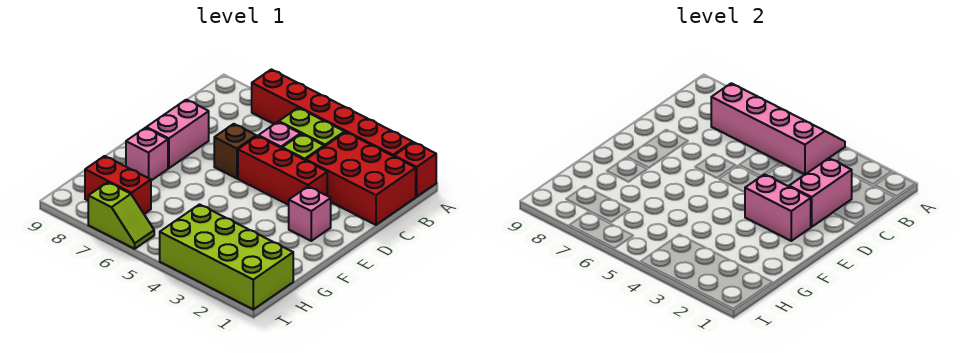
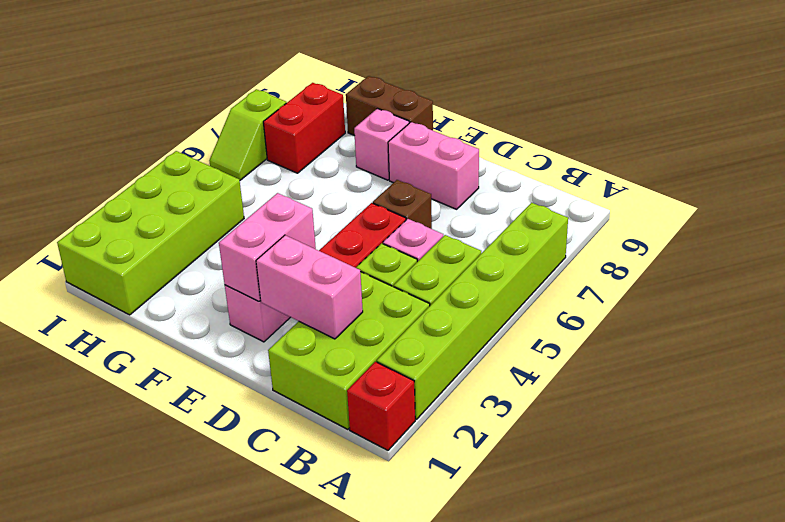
red brick A2:A7 level 1 -> lime brick A2:A7 level 1
pink slope A4:B7 level 2 top B -> none
red brick B1:C3 level 1 -> lime brick B1:C3 level 1
none -> brown brick F9:G9 level 1

